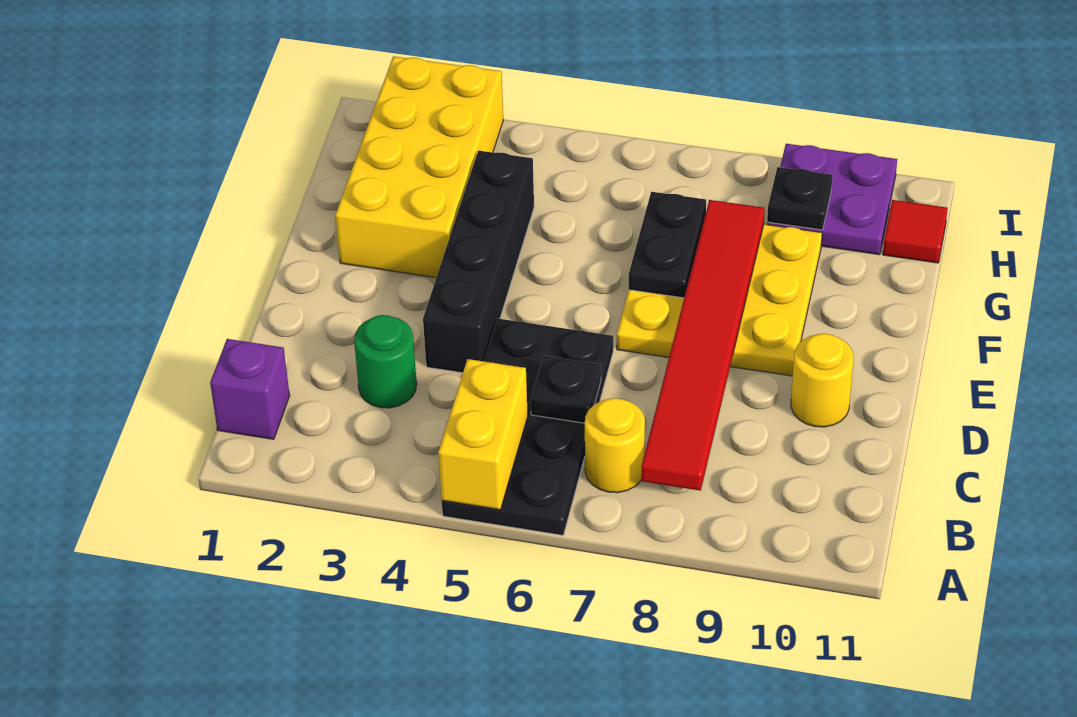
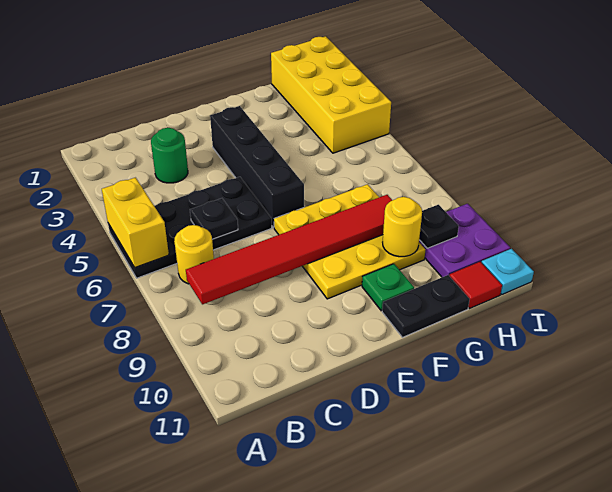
yellow brick A5:B5 level 2 -> yellow brick A5:A6 level 2
purple brick B1 level 1 -> none
black brick D4:G4 level 1 -> black brick E3:E6 level 1
yellow round brick D10 level 1 -> yellow round brick G9 level 2
yellow brick F2:I3 level 1 -> yellow brick H1:I4 level 1
black plate F7:G7 level 2 -> black plate F11:G11 level 1
none -> green plate F10 level 1
none -> cyan plate I11 level 1

